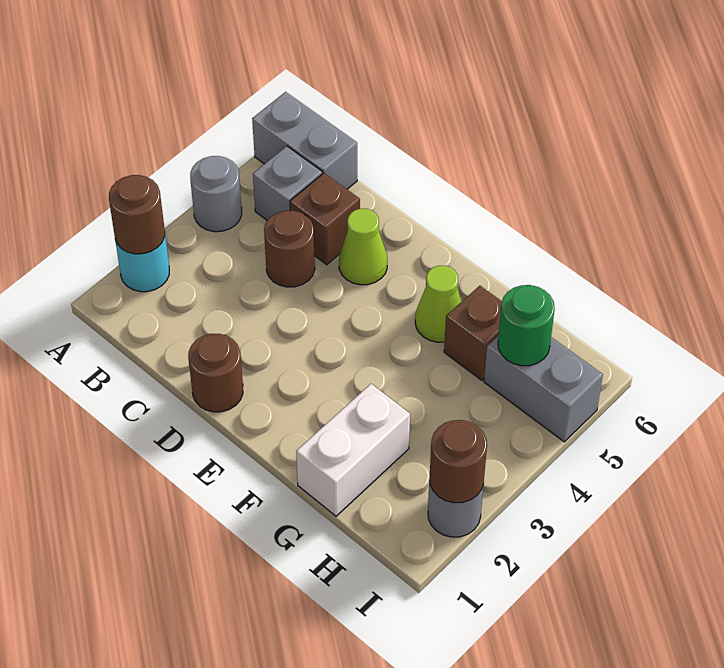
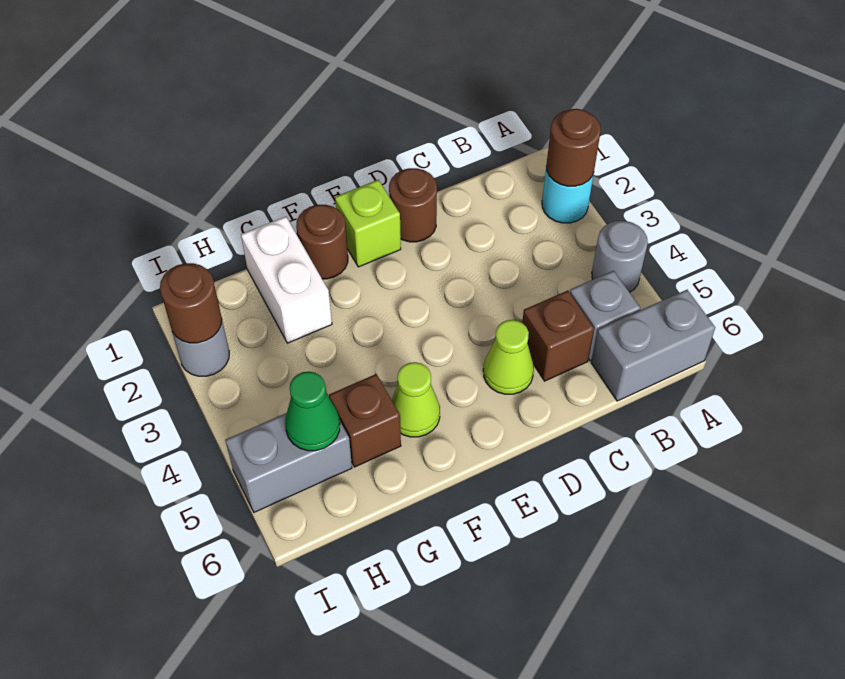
brown round brick C4 level 1 -> brown round brick F1 level 1
none -> lime brick E1 level 1
green round brick H5 level 2 -> green cone H5 level 2

